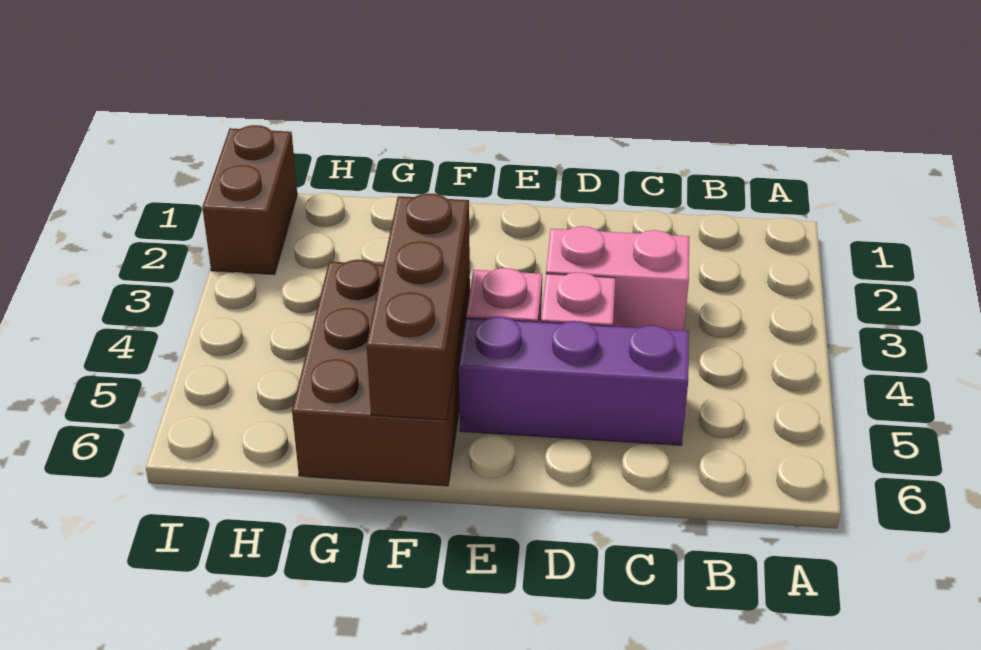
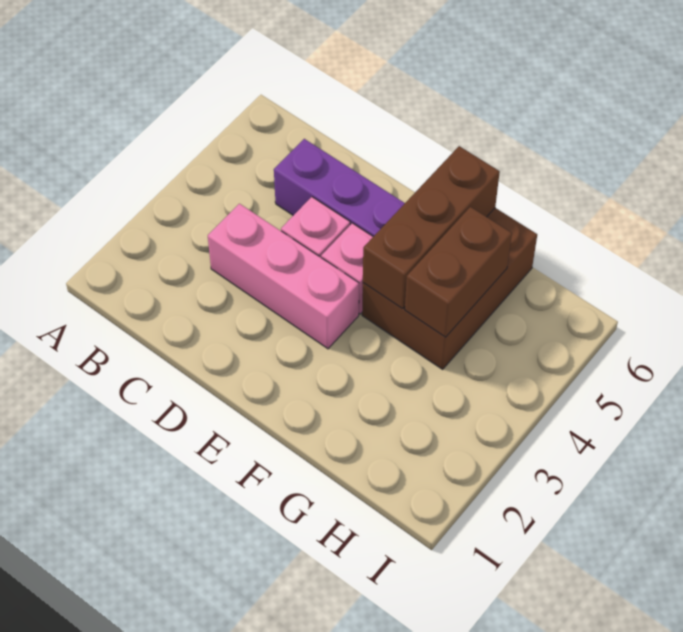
pink brick C3:D3 level 1 -> pink brick C3:E3 level 1
brown brick I1:I2 level 1 -> brown brick G4:G5 level 2

